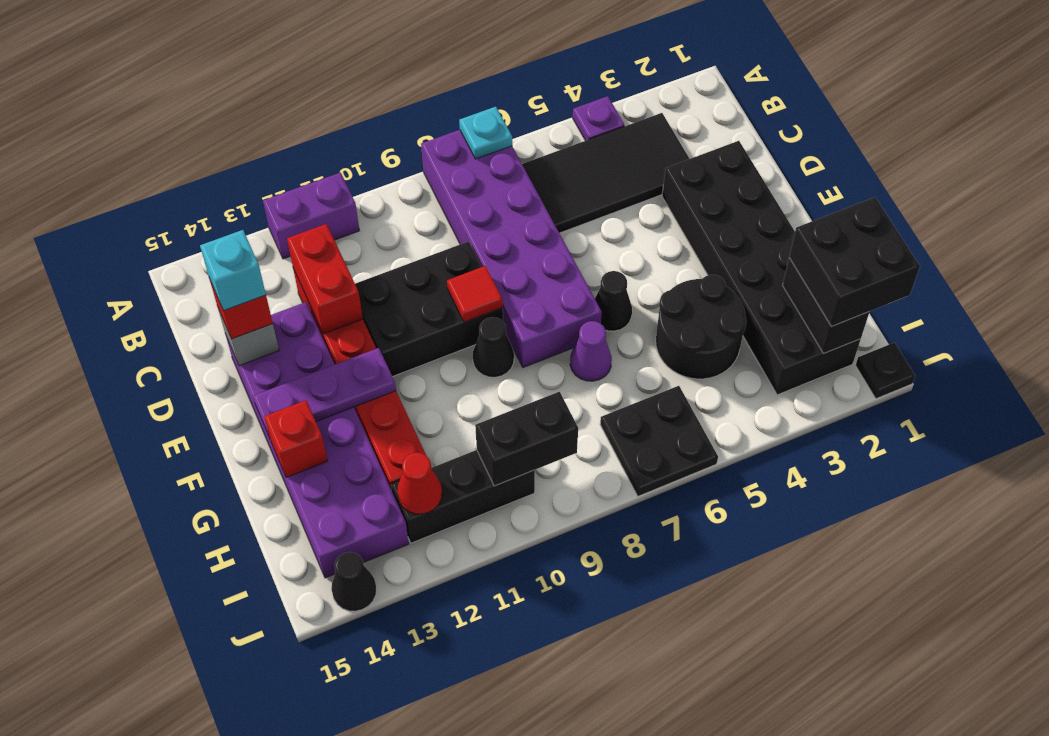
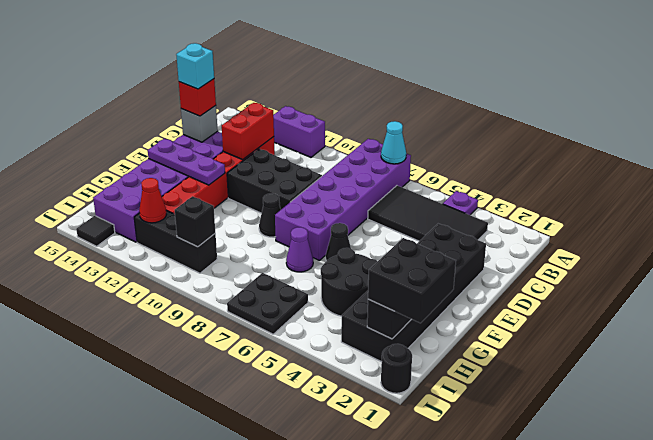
cyan plate A7 level 2 -> cyan cone A7 level 2
red tile E9 level 2 -> none
red brick G14 level 2 -> none
black brick I9:I10 level 2 -> black brick I10 level 2
black plate J1 level 1 -> black round brick J1 level 1
black cone J14 level 1 -> black tile J14 level 1

